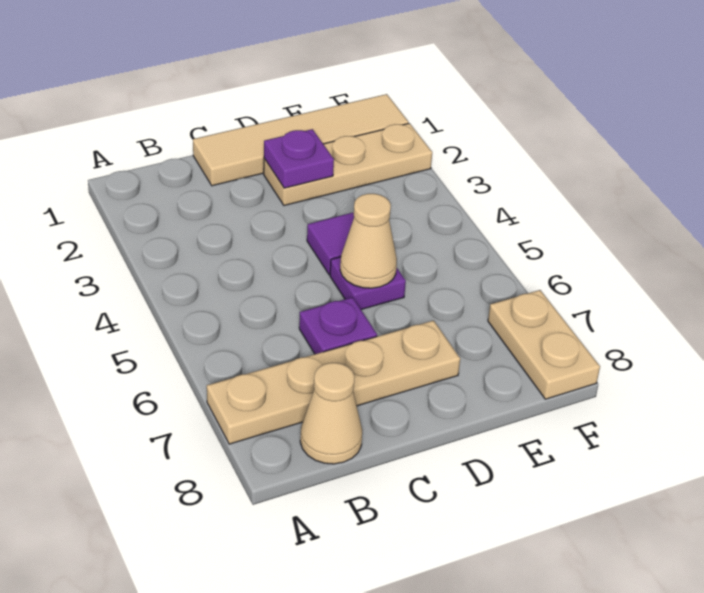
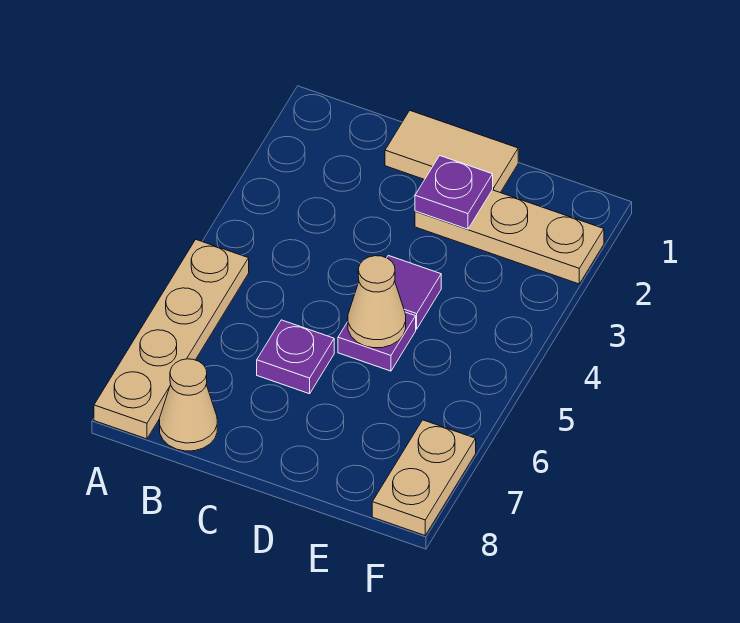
tan plate A7:D7 level 1 -> tan plate A5:A8 level 1
tan tile C1:F1 level 1 -> tan tile C1:D1 level 1

